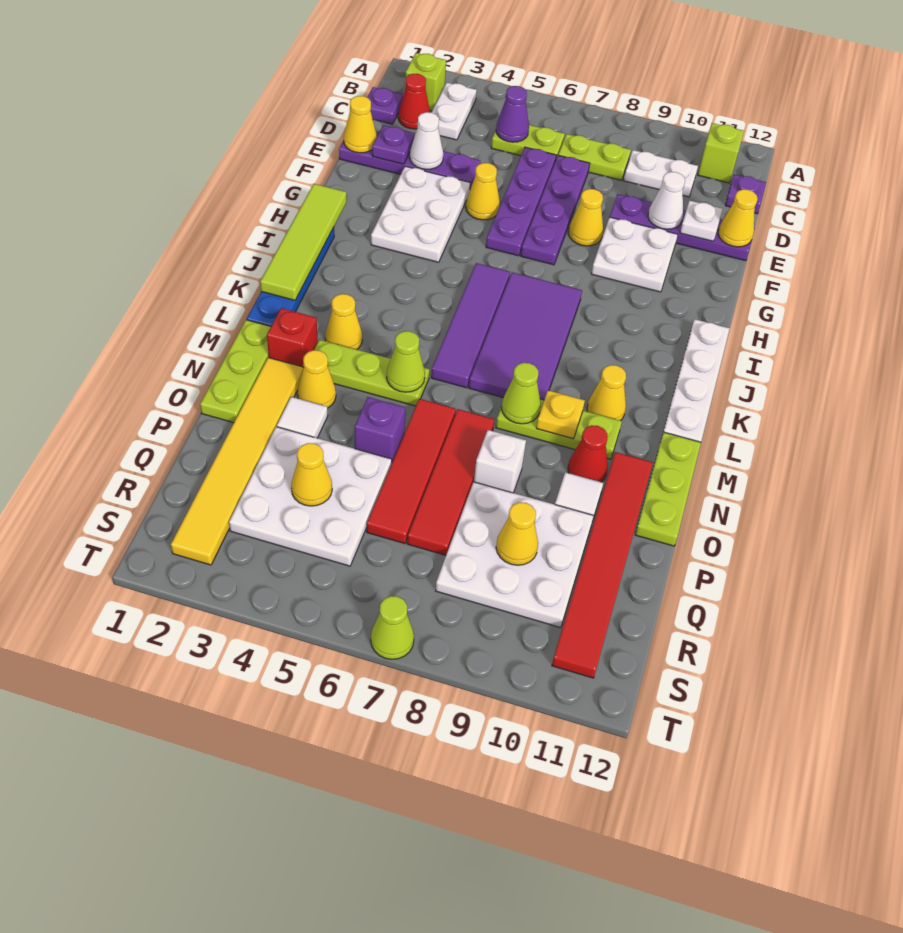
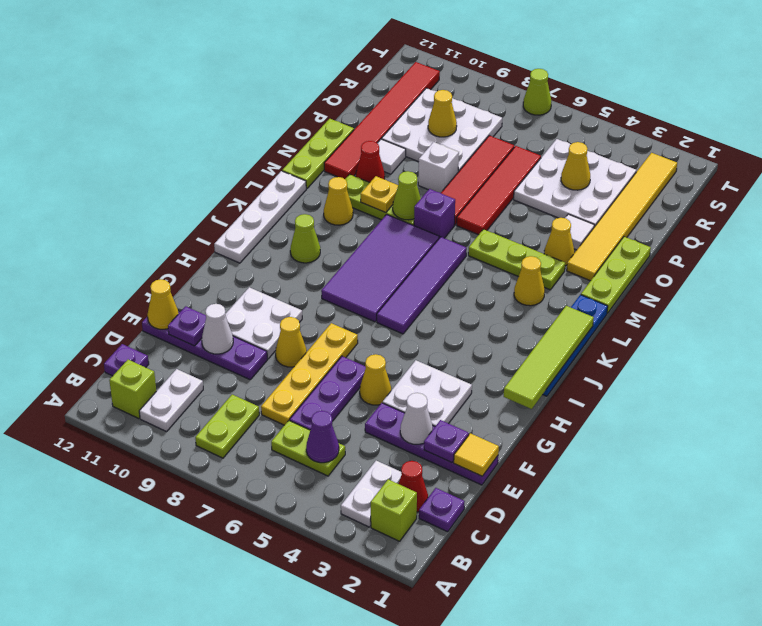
lime plate C7:C8 level 1 -> lime plate B8:C8 level 1
white plate C9:C10 level 1 -> white plate B10:C10 level 1
purple plate D6:G6 level 1 -> purple plate D6:F6 level 1
purple plate D7:G7 level 1 -> yellow plate D7:G7 level 1
yellow cone E1 level 2 -> yellow tile E1 level 2
white plate E11 level 2 -> purple plate E11 level 2
white plate F3:H4 level 1 -> white plate F3:G4 level 1
red brick M2 level 1 -> none
lime cone M5 level 2 -> lime cone J10 level 1
purple brick O5 level 1 -> purple brick M7 level 1

